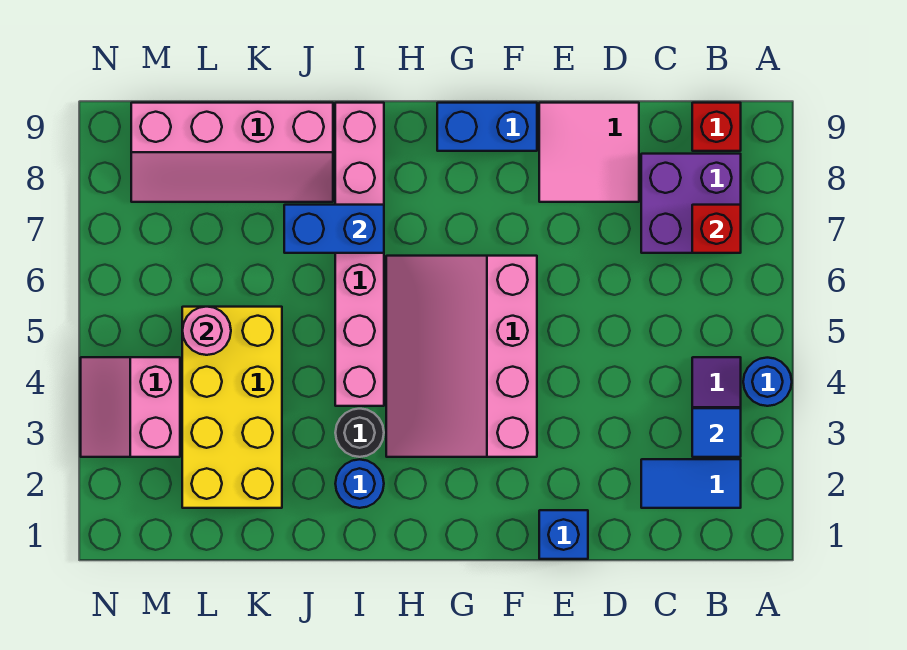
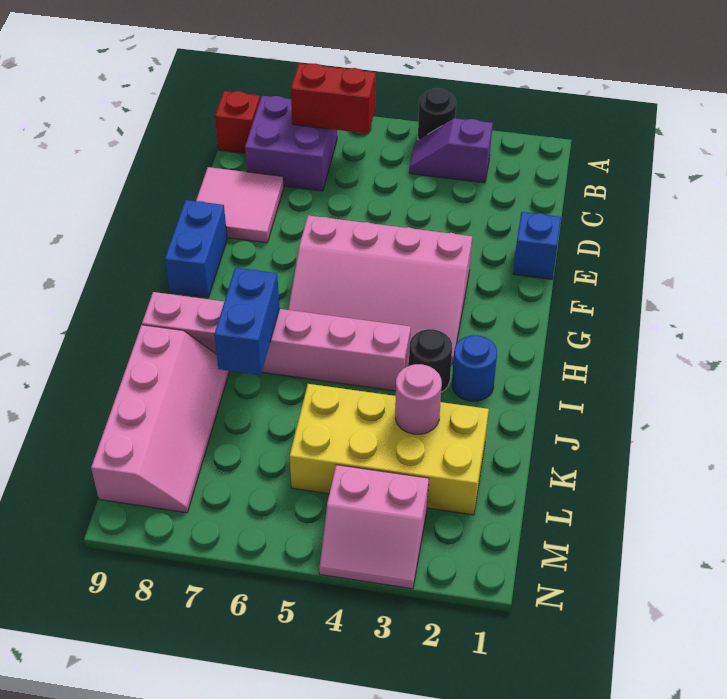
blue round brick A4 level 1 -> black round brick A4 level 1
blue tile B2:C2 level 1 -> none
blue tile B3 level 2 -> none
red brick B7 level 2 -> red brick B6:B7 level 2
pink round brick L5 level 2 -> pink round brick K3 level 2

